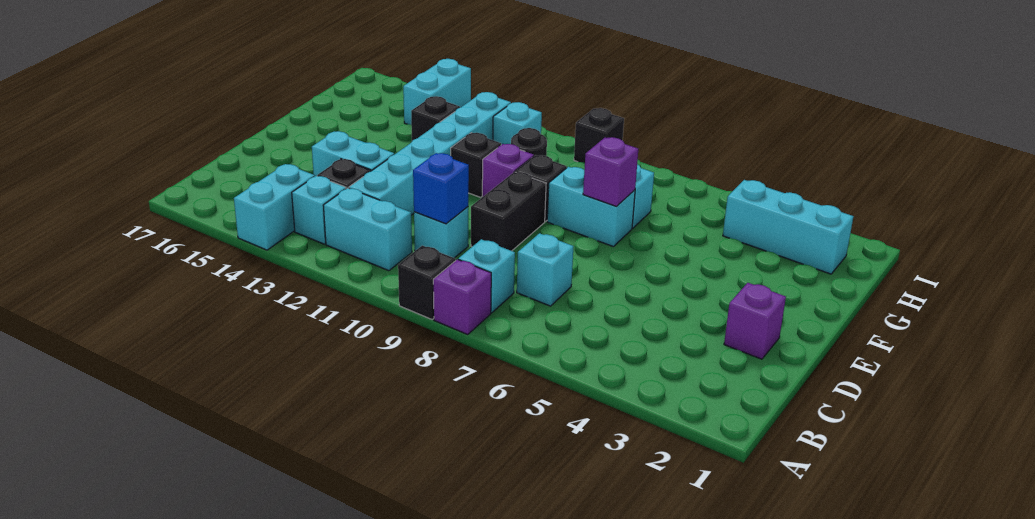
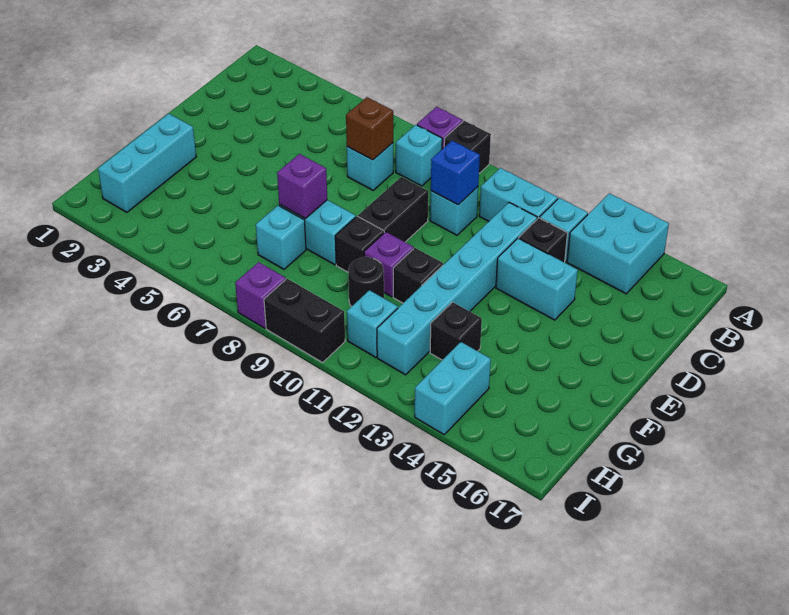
cyan brick A14:B14 level 1 -> cyan brick A14:B15 level 1
none -> brown brick C7 level 2
purple brick D2 level 1 -> purple brick I8 level 1
cyan brick H2:H4 level 1 -> cyan brick F2:H2 level 1
black brick I9 level 1 -> black brick I9:I10 level 1

